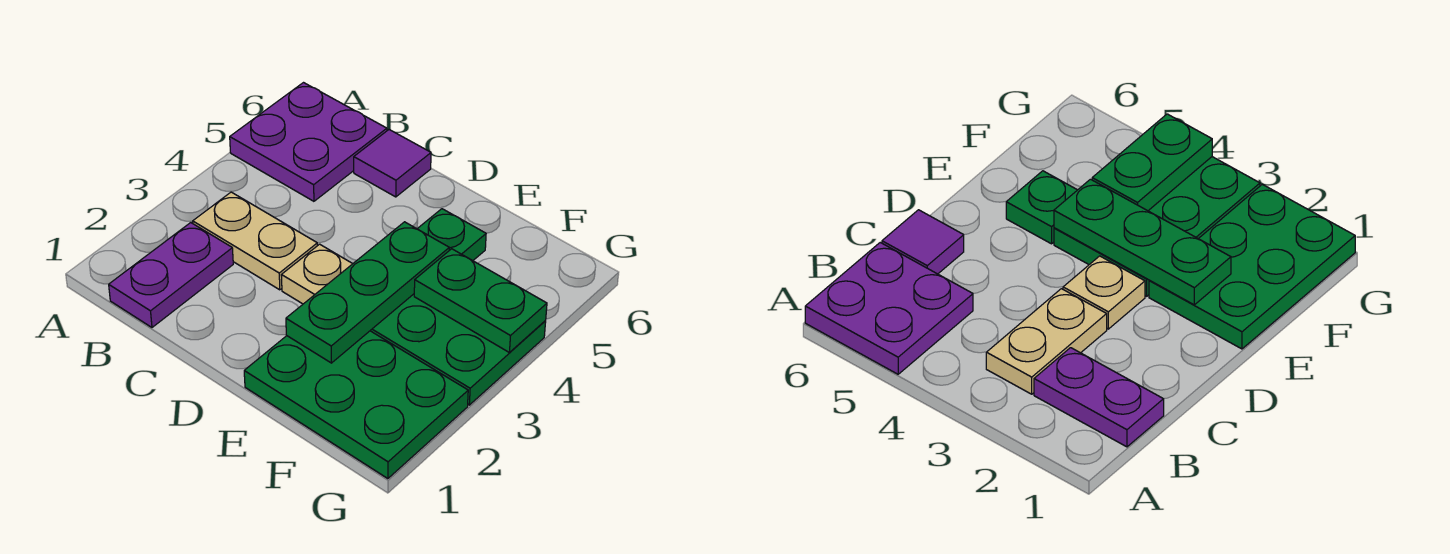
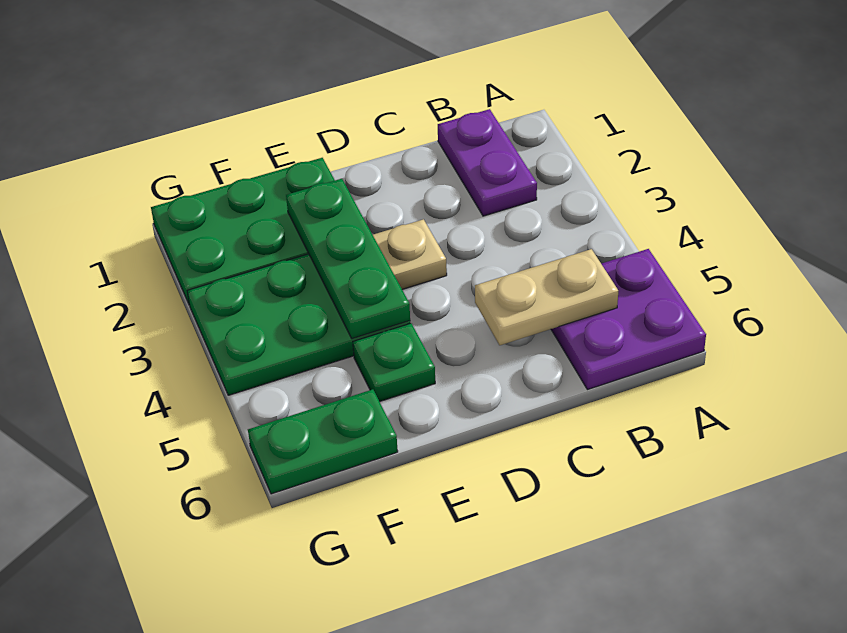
tan plate B3:C3 level 1 -> tan plate B5:C5 level 2
purple tile C6 level 1 -> none
green plate F4:G4 level 2 -> green plate F6:G6 level 1

